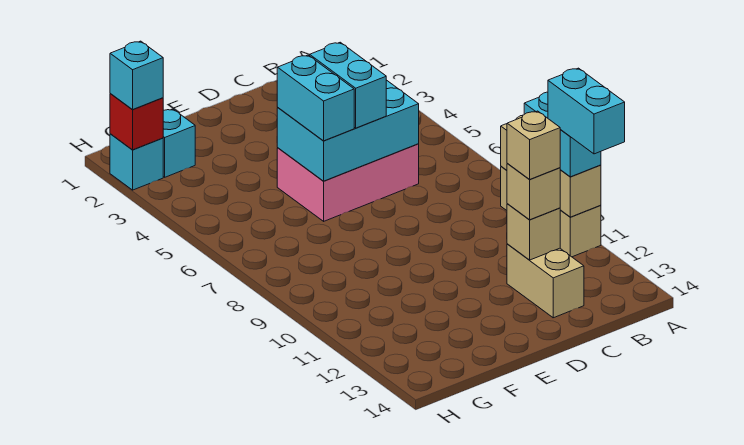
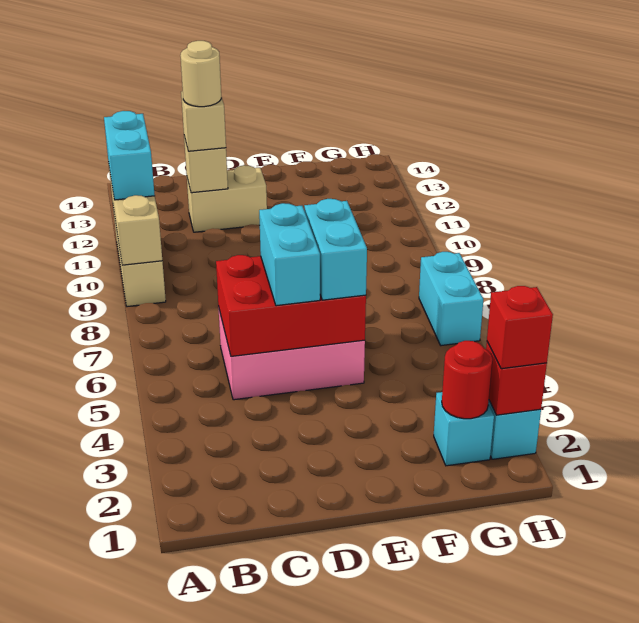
cyan brick A11:A12 level 4 -> cyan brick H6:H7 level 1
cyan brick C5:E6 level 2 -> red brick C5:E6 level 2
tan brick C12:C13 level 1 -> tan brick C12:D12 level 1
tan brick C12 level 4 -> tan round brick C12 level 4
none -> red round brick G2 level 2
cyan brick H2 level 3 -> red brick H2 level 3

